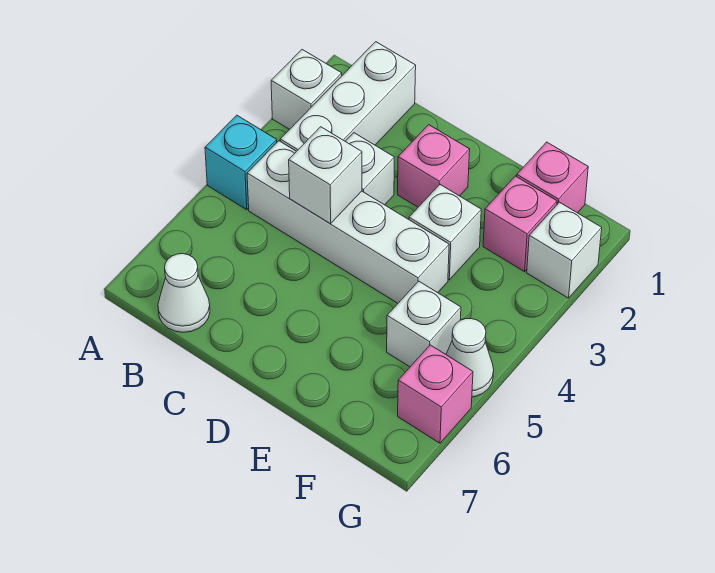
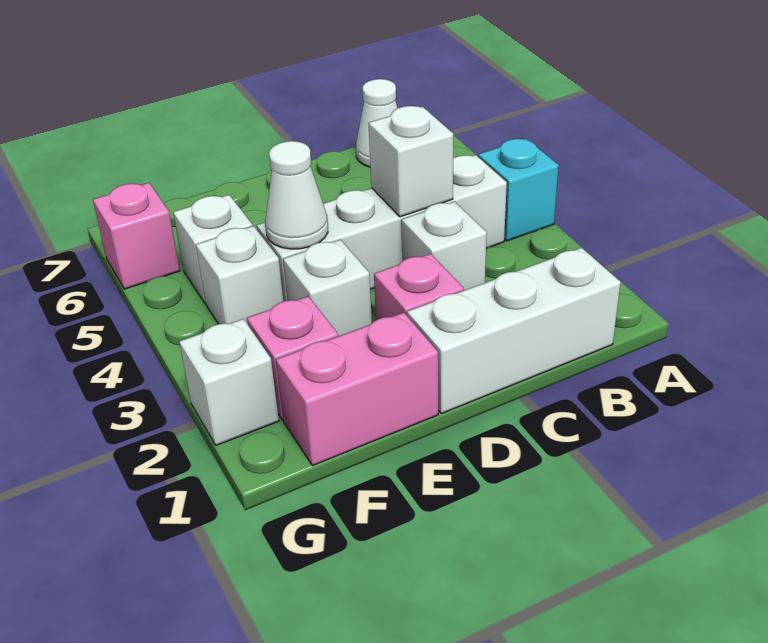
white brick A2 level 1 -> white brick F4 level 1
white brick B1:B3 level 1 -> white brick B1:D1 level 1
pink brick F1 level 1 -> pink brick E1:F1 level 1
white cone G5 level 1 -> white cone E4 level 2

